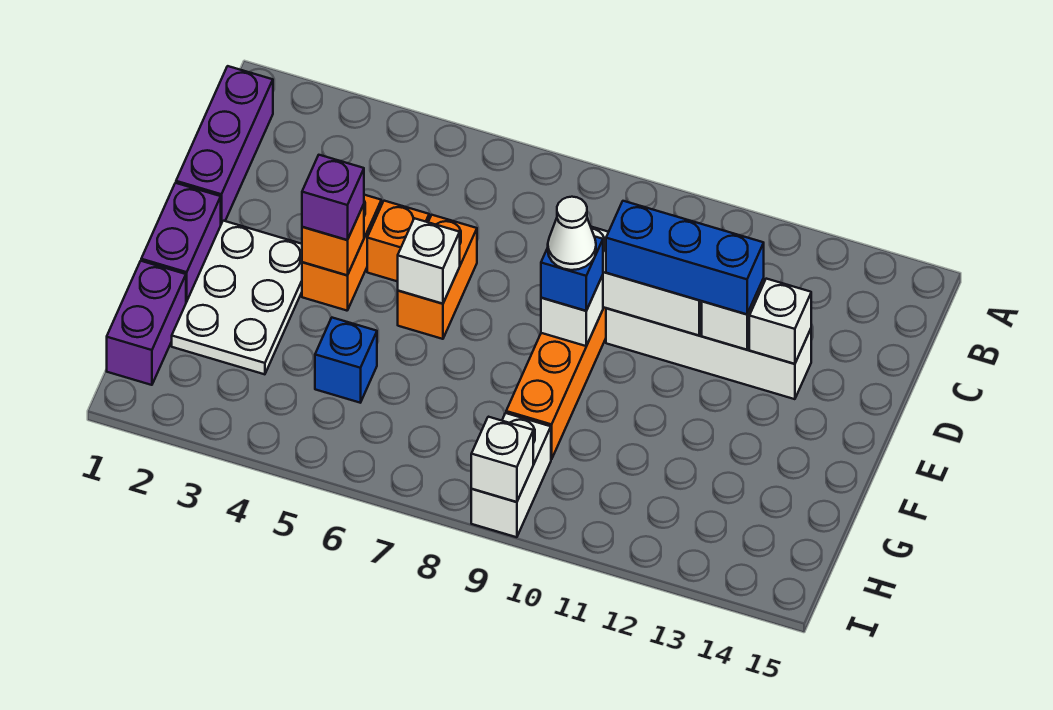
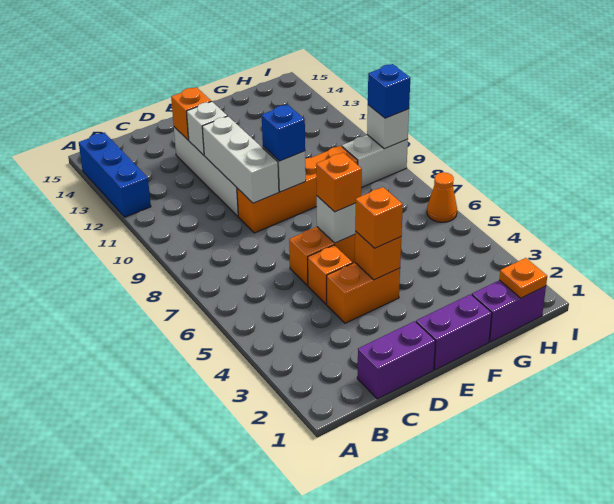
purple brick B1:D1 level 1 -> purple brick C1:D1 level 1
blue brick D10:D12 level 3 -> blue brick A12:A14 level 1
white brick D13 level 2 -> orange brick D13 level 2
white plate E2:G3 level 1 -> none
purple brick E4 level 3 -> orange brick E4 level 3
none -> orange brick E6 level 3
white cone E9 level 4 -> none
blue brick G5 level 1 -> blue brick I9 level 3
none -> orange plate H1 level 2
none -> orange cone I6 level 1

